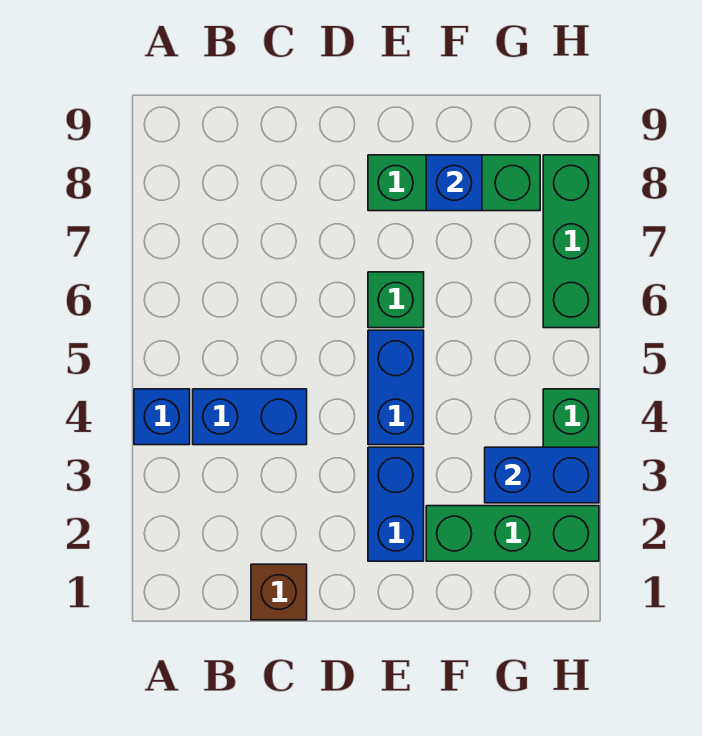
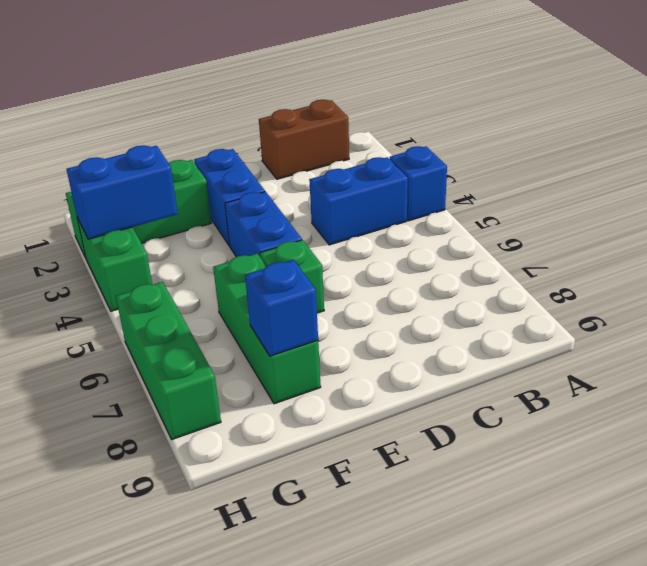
brown brick C1 level 1 -> brown brick B1:C1 level 1
green brick E8:G8 level 1 -> green brick F6:F8 level 1

